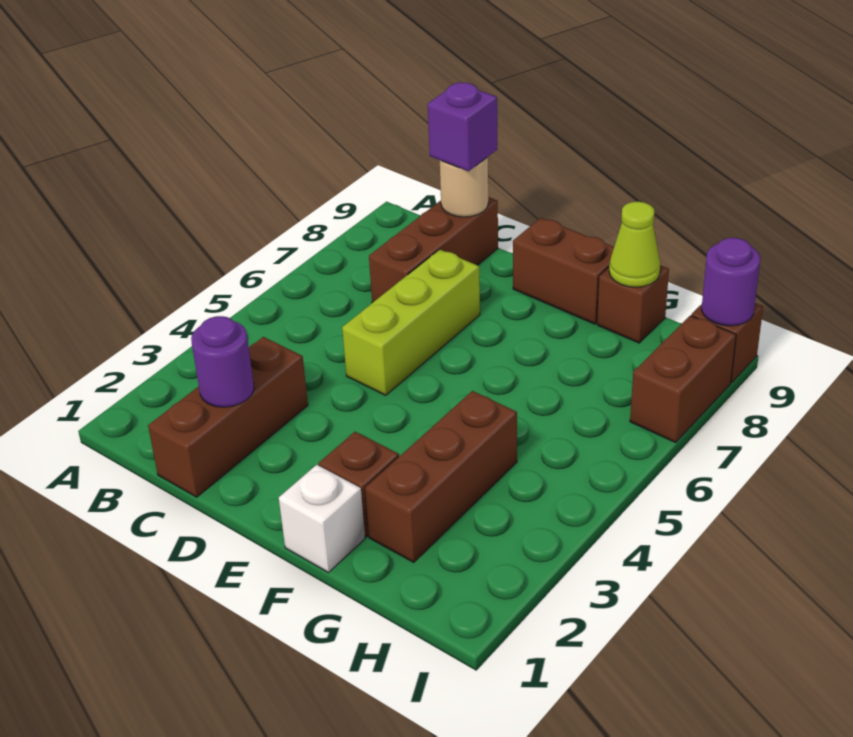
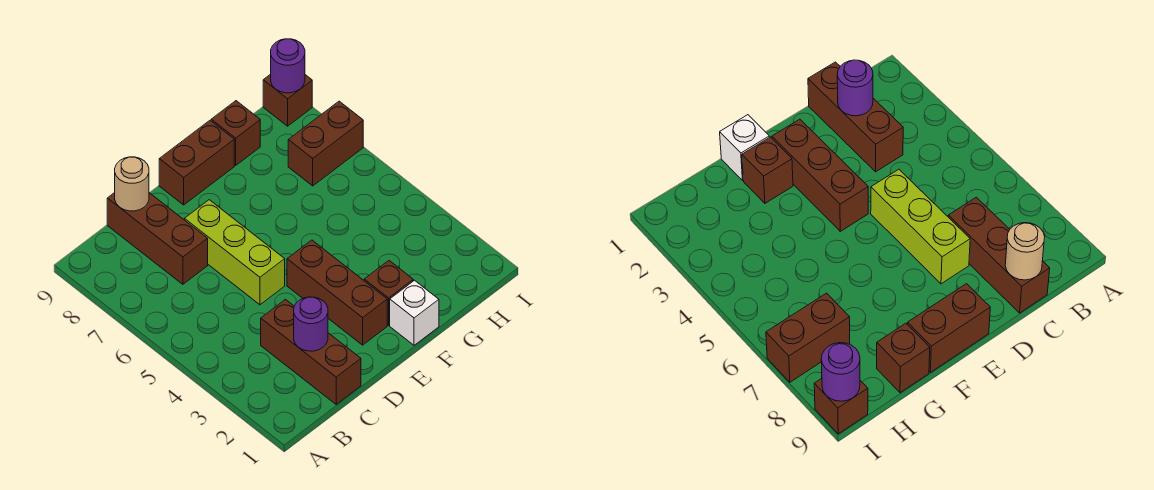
purple brick C9 level 3 -> none
brown brick G2:G4 level 1 -> brown brick E2:E4 level 1
lime cone G9 level 2 -> none
brown brick I7:I8 level 1 -> brown brick H7:I7 level 1

